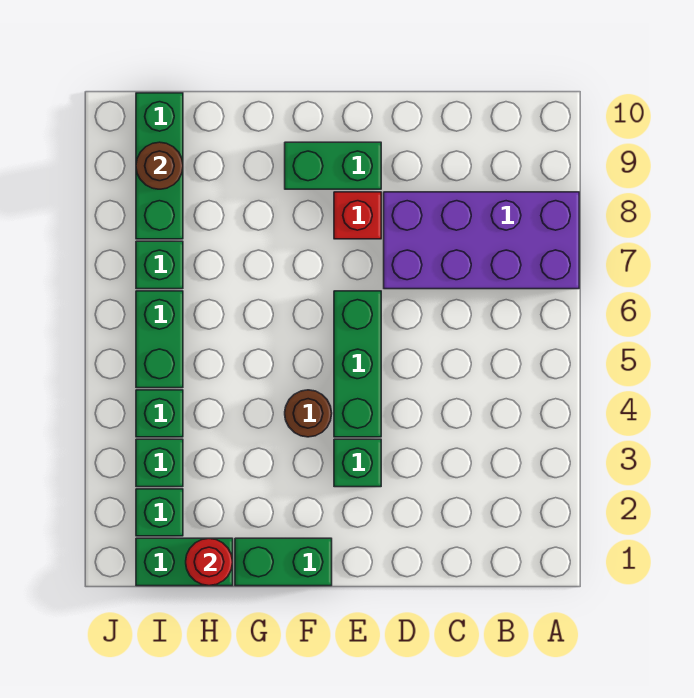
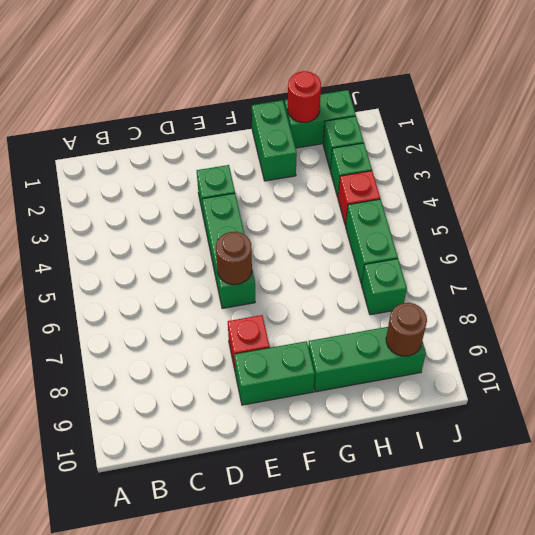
purple brick A7:D8 level 1 -> none
green brick F1:G1 level 1 -> green brick G1:G2 level 1
brown round brick F4 level 1 -> brown round brick E6 level 2
green brick I4 level 1 -> red brick I4 level 1
green brick I8:I10 level 1 -> green brick G9:I9 level 1

